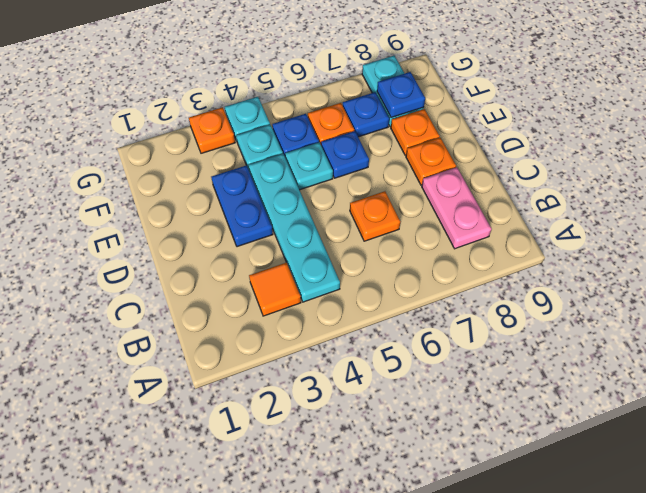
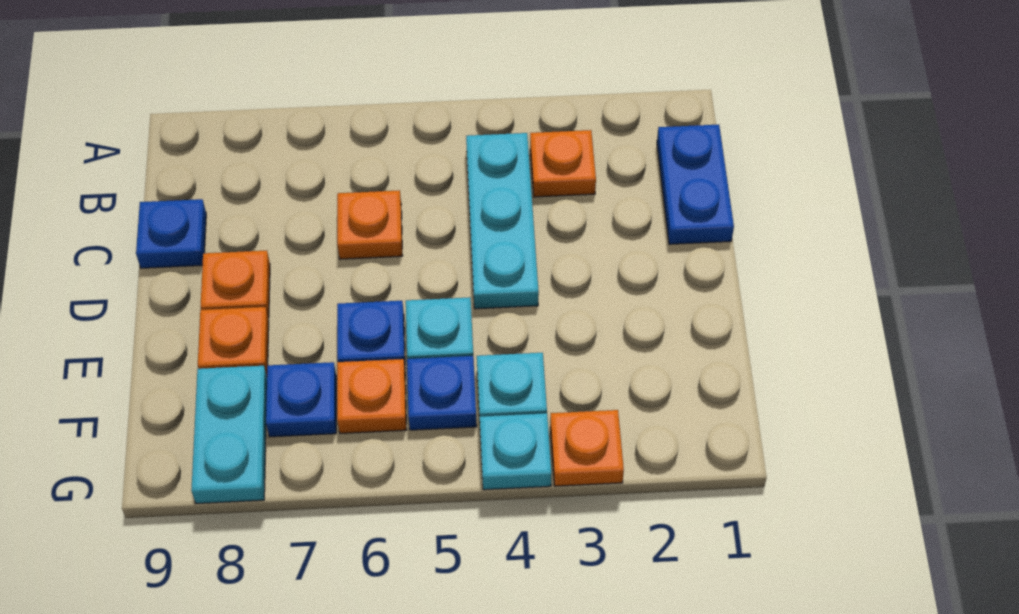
orange tile B3 level 1 -> orange plate B3 level 1
cyan plate B4:E4 level 1 -> cyan plate B4:D4 level 1
pink plate B8:C8 level 1 -> none
blue plate D3:E3 level 1 -> blue plate B1:C1 level 1
blue plate F8 level 2 -> blue plate C9 level 1

